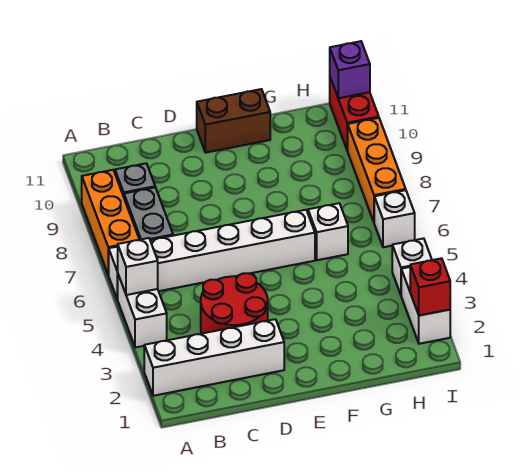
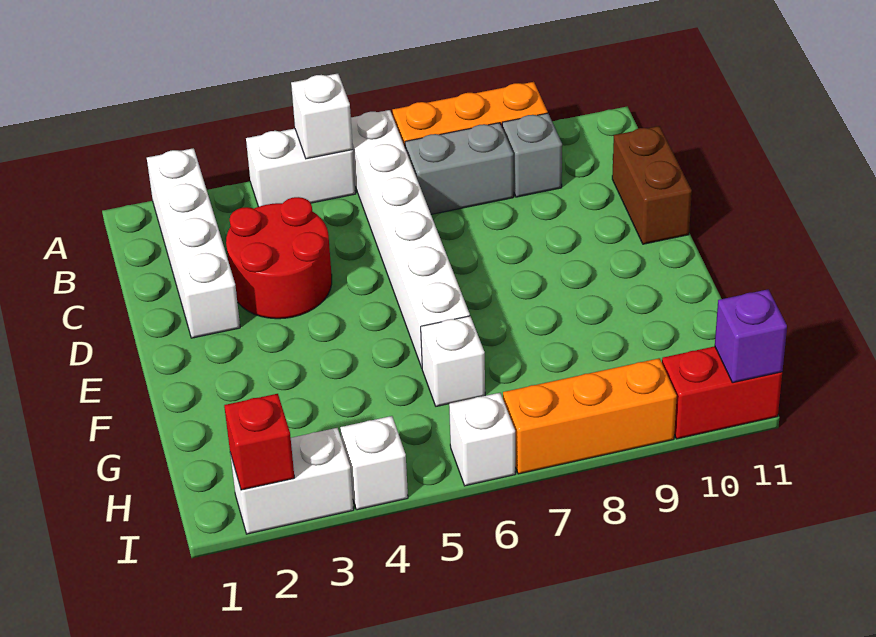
brown brick E11:F11 level 1 -> brown brick C11:D11 level 1

